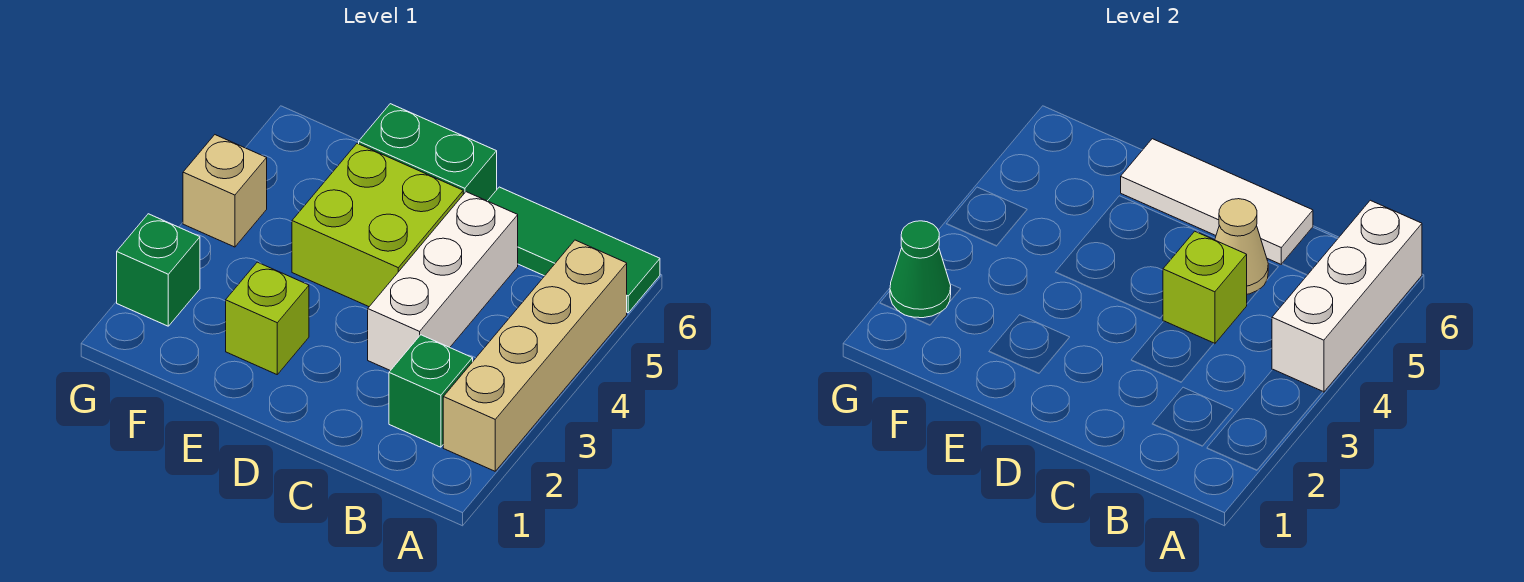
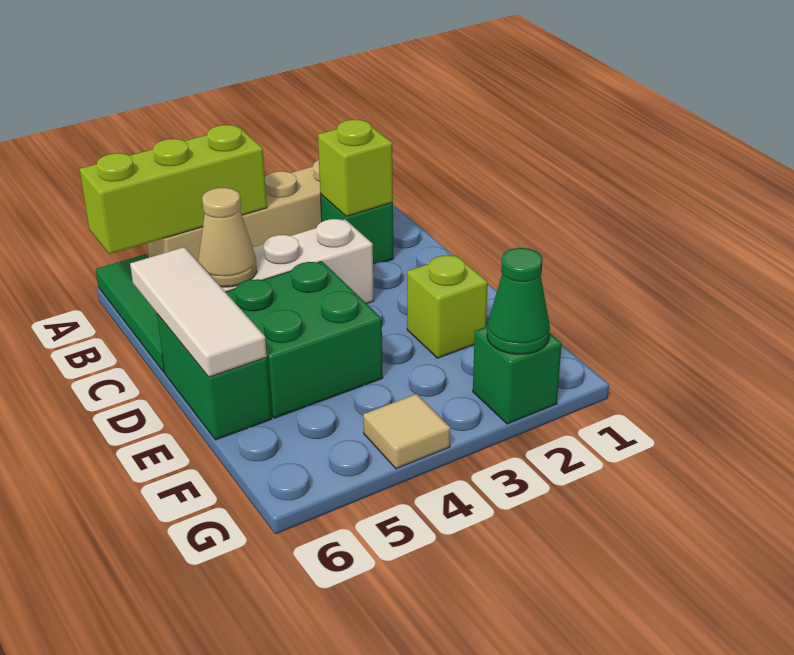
white brick A4:A6 level 2 -> lime brick A4:A6 level 2
lime brick C4 level 2 -> lime brick B2 level 2
lime brick D4:E5 level 1 -> green brick D4:E5 level 1
tan brick G4 level 1 -> tan tile G4 level 1

